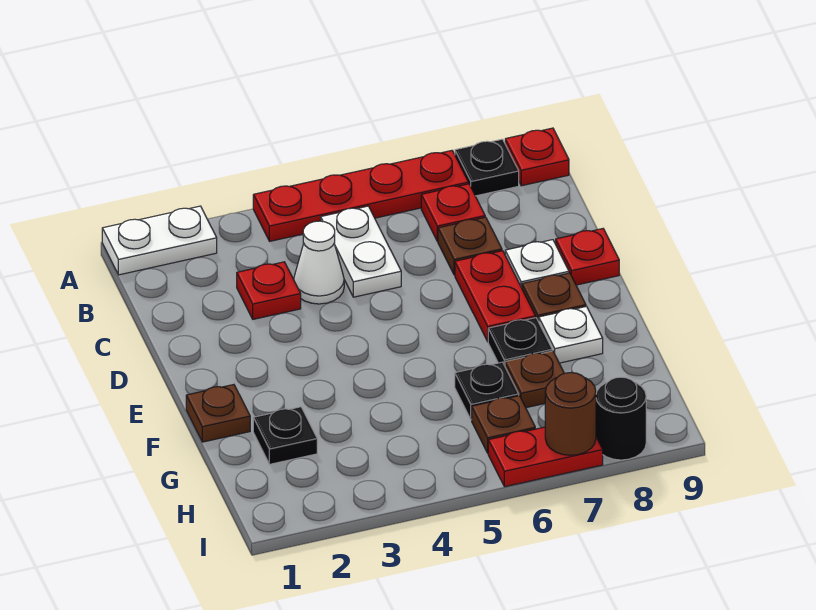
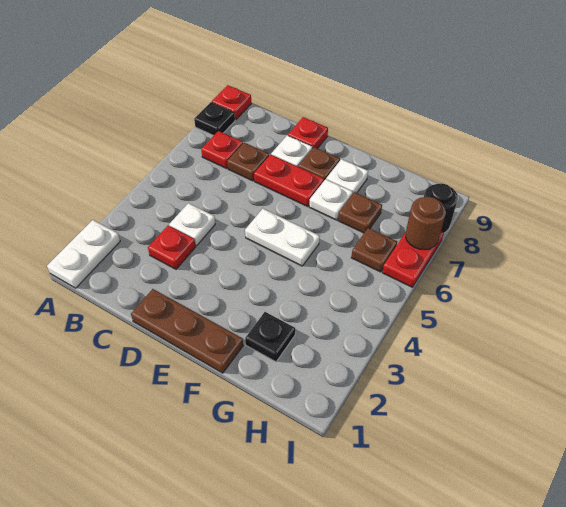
red plate A4:A7 level 1 -> none
white plate B5:C5 level 1 -> white plate E5:F5 level 1
white cone C4 level 1 -> white plate C4 level 1
brown plate F1 level 1 -> brown plate D1:F1 level 1
black plate F7 level 1 -> white plate F7 level 1
black plate G6 level 1 -> none

